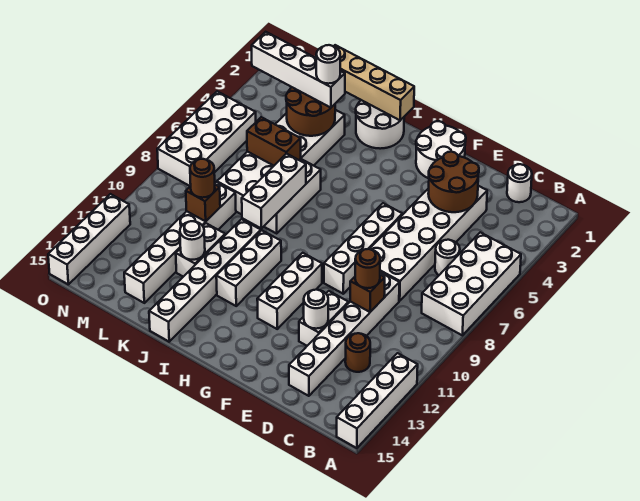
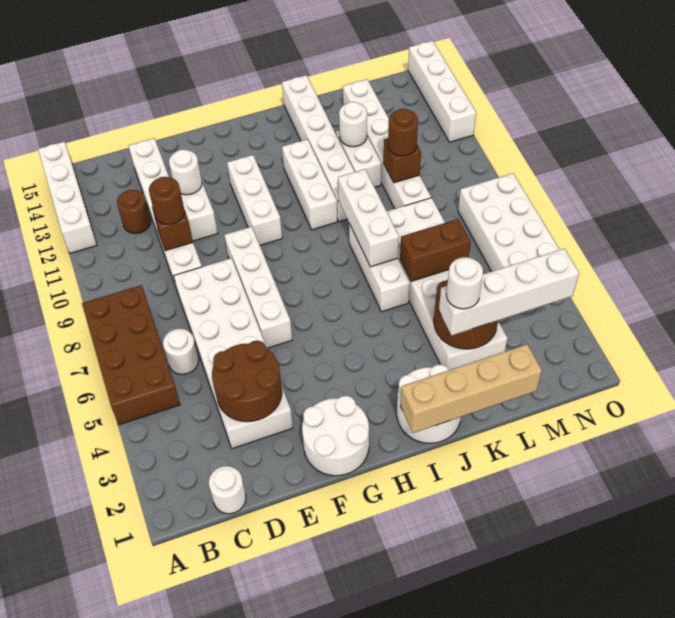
white brick A5:B8 level 1 -> brown brick A5:B8 level 1

